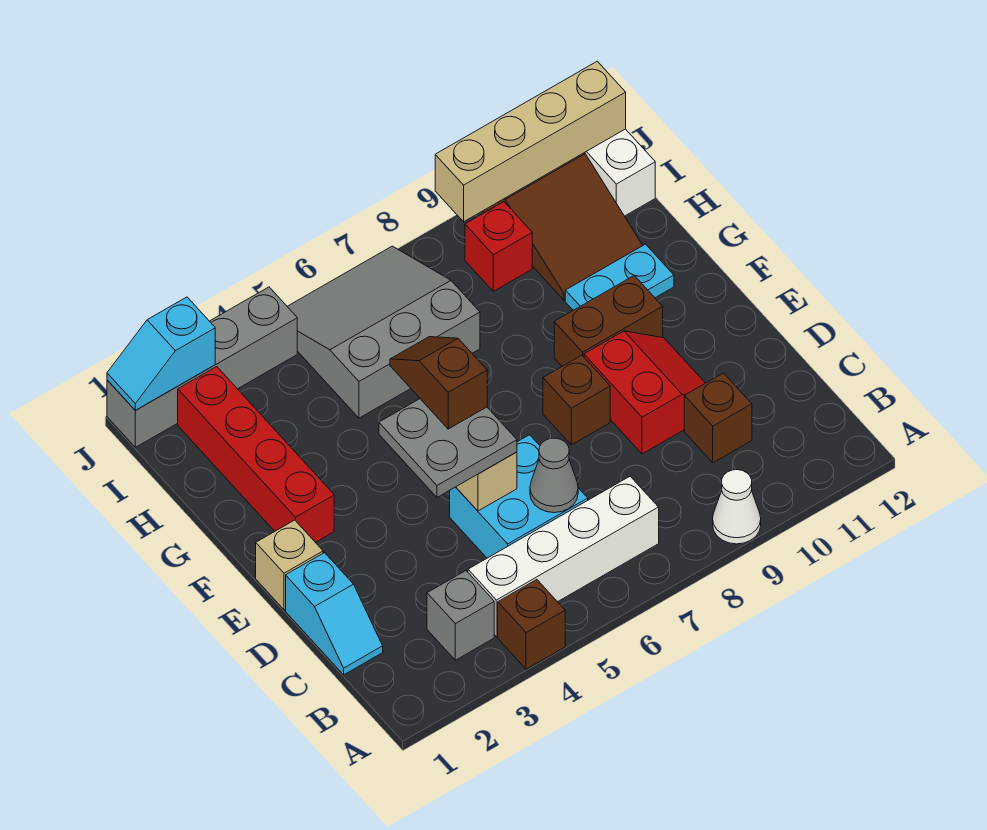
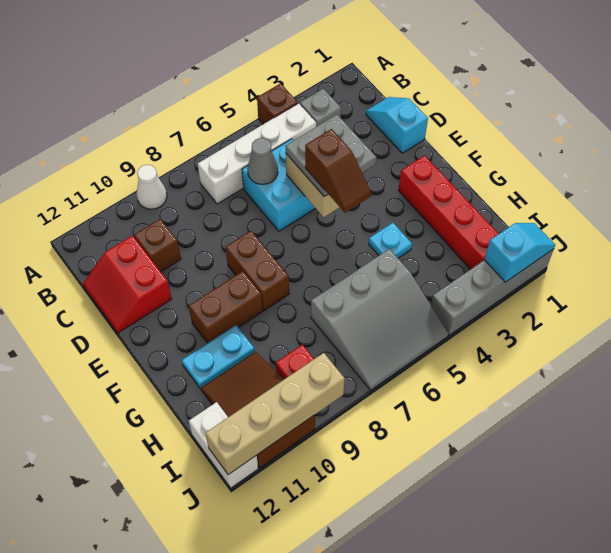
red slope D9:E10 level 1 top 9 -> red slope C11:D12 level 1 top 11
tan brick E1 level 1 -> none
brown brick E8 level 1 -> brown brick E8:F8 level 1
none -> cyan plate G4 level 1

